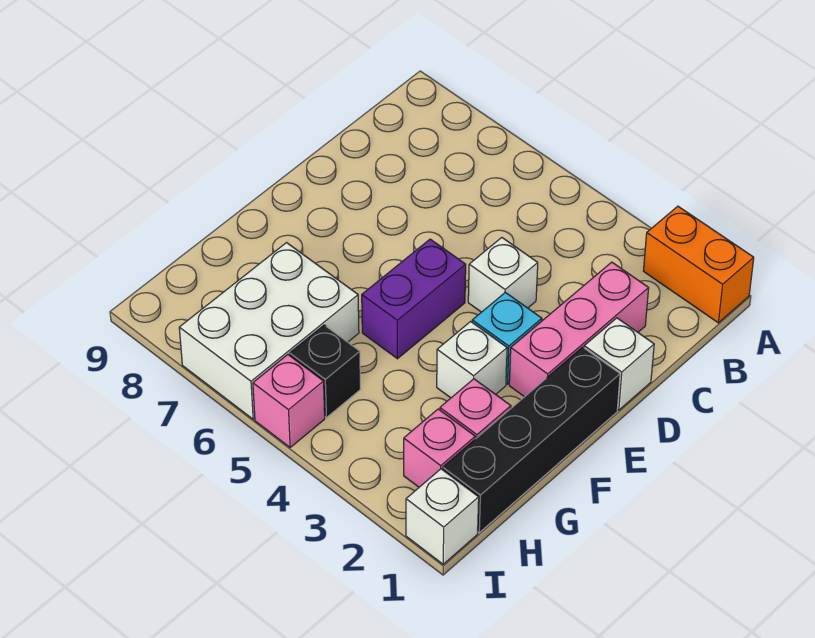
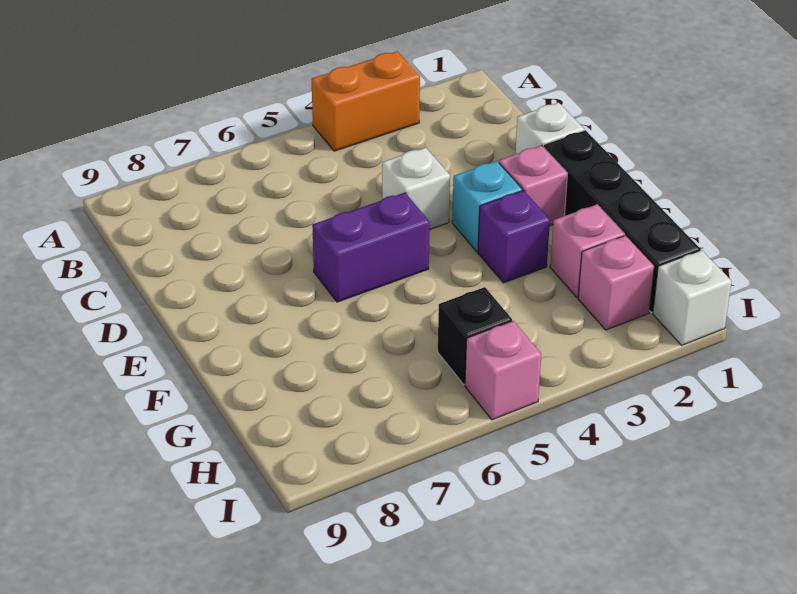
orange brick A1:A2 level 1 -> orange brick A3:A4 level 1
pink brick C2:E2 level 1 -> pink brick E2 level 1
purple brick E5:F5 level 1 -> purple brick E5:E6 level 1
white brick F3 level 1 -> purple brick F3 level 1
white brick G6:I7 level 1 -> none

